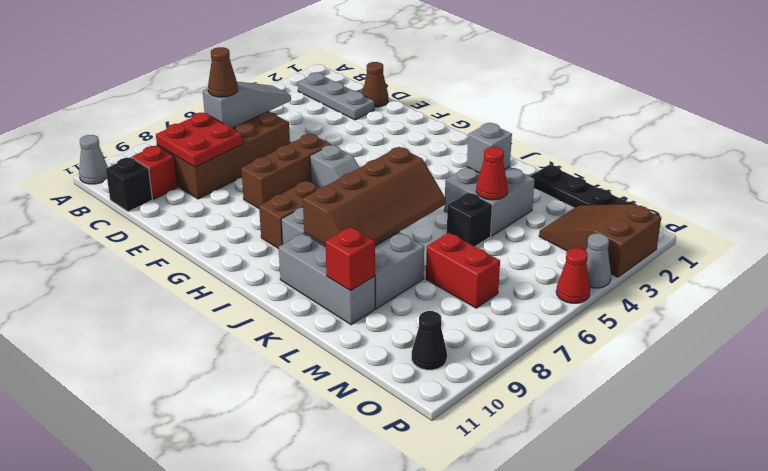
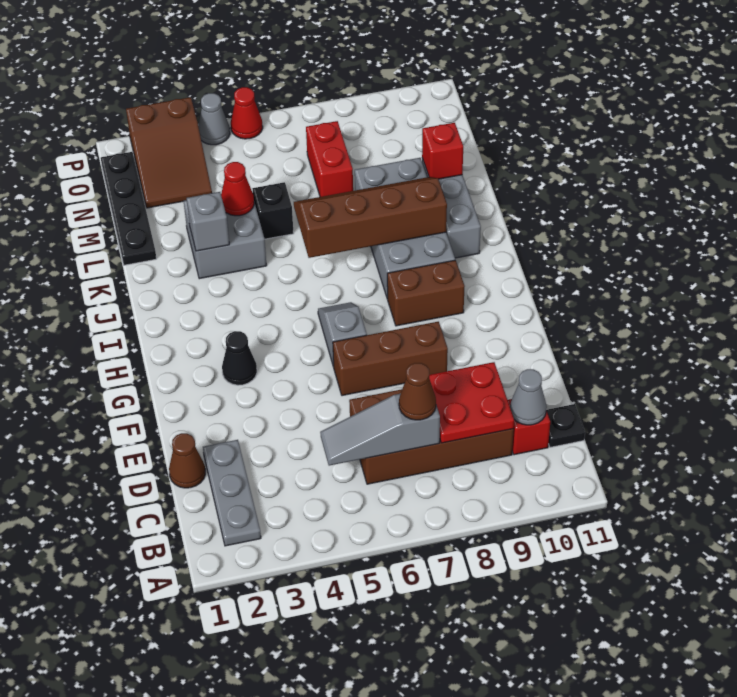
grey cone A11 level 1 -> grey cone C10 level 2
black brick C11 level 1 -> black plate C11 level 1
black cone O10 level 1 -> black cone G3 level 1

